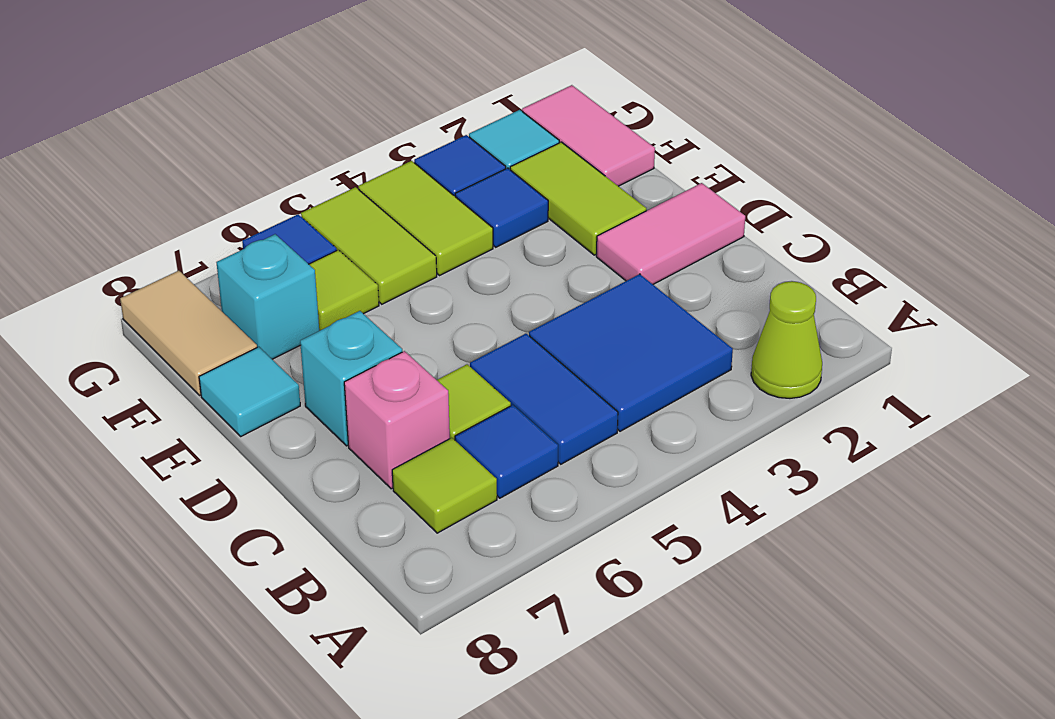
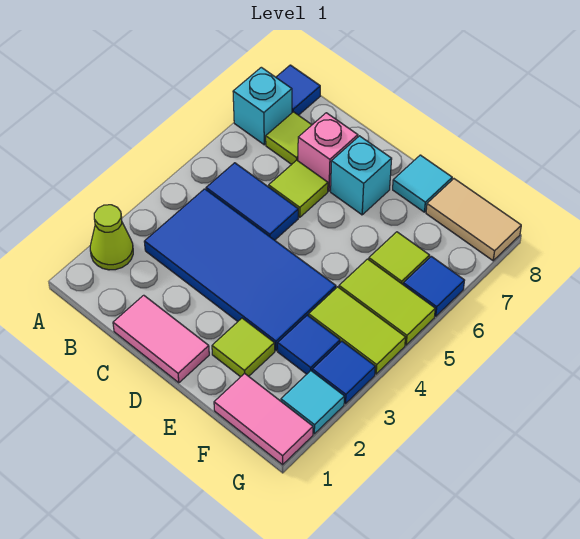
blue tile B3:C4 level 1 -> blue tile B3:E4 level 1
blue tile B6 level 1 -> blue tile A8 level 1
pink tile D1:D2 level 1 -> pink tile C1:D1 level 1
lime tile E2:F2 level 1 -> lime tile E2 level 1
cyan brick F7 level 1 -> cyan brick A7 level 1

